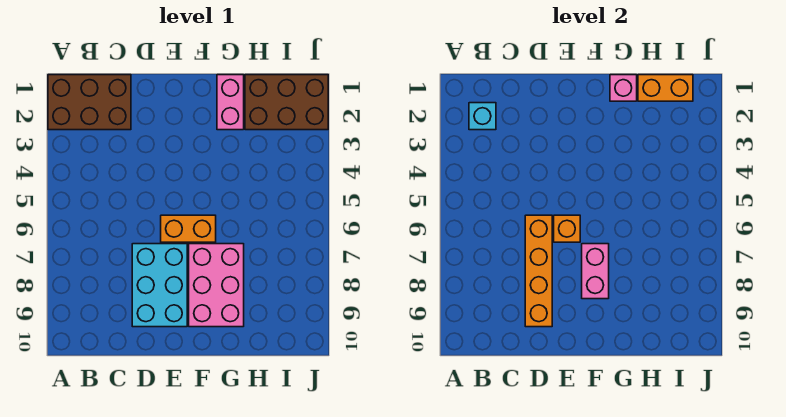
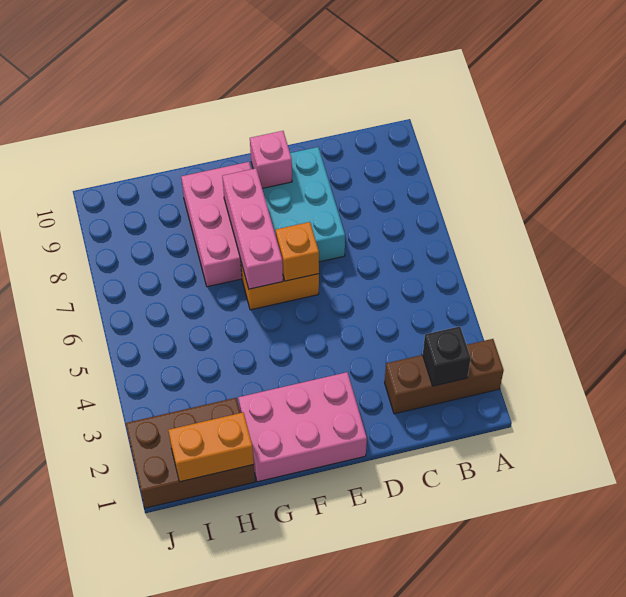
brown brick A1:C2 level 1 -> brown brick A2:C2 level 1
cyan brick B2 level 2 -> black brick B2 level 2
orange brick D6:D9 level 2 -> none
pink brick F7:F8 level 2 -> pink brick F6:F8 level 2
pink brick G1:G2 level 1 -> pink brick E1:G2 level 1
pink brick G1 level 2 -> pink brick E9 level 2

